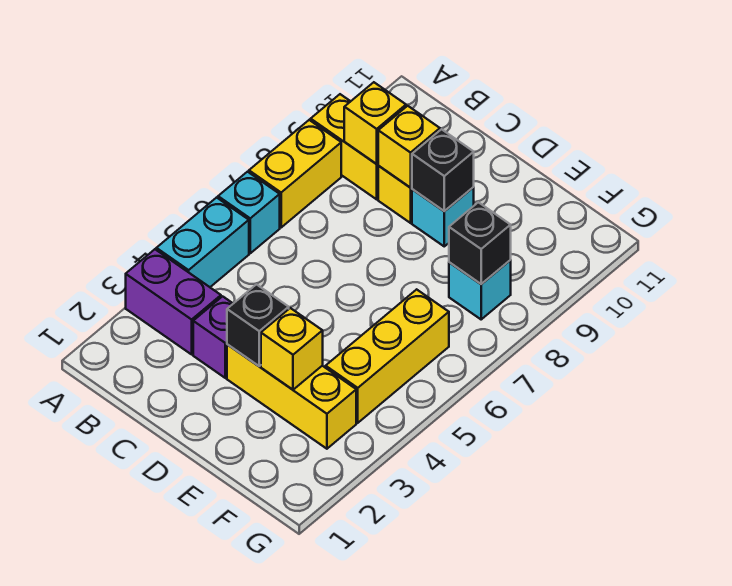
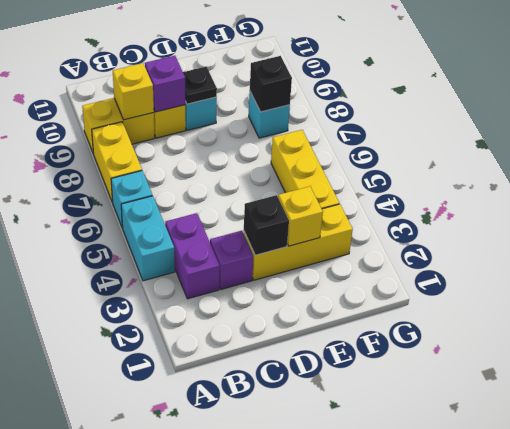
purple brick A3:B3 level 1 -> purple brick B3:B4 level 1
yellow brick C9 level 2 -> purple brick C9 level 2
black brick D9 level 2 -> black plate D9 level 2

